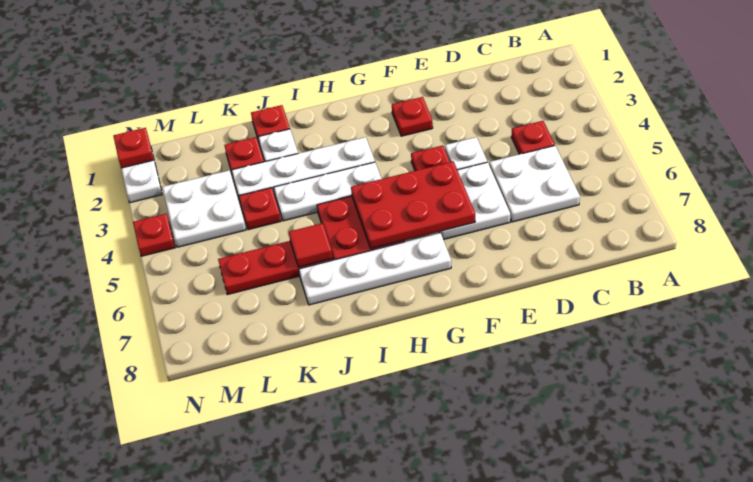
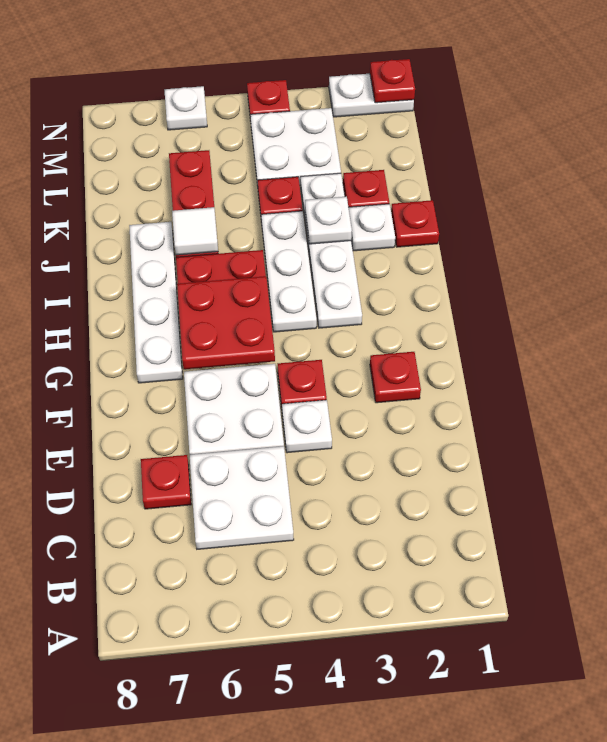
red plate C4 level 1 -> red plate D7 level 1
red plate F5:H6 level 2 -> red plate G5:H6 level 2
none -> white plate J3 level 2
red tile J6 level 2 -> white tile J6 level 2
none -> white plate N6 level 1

